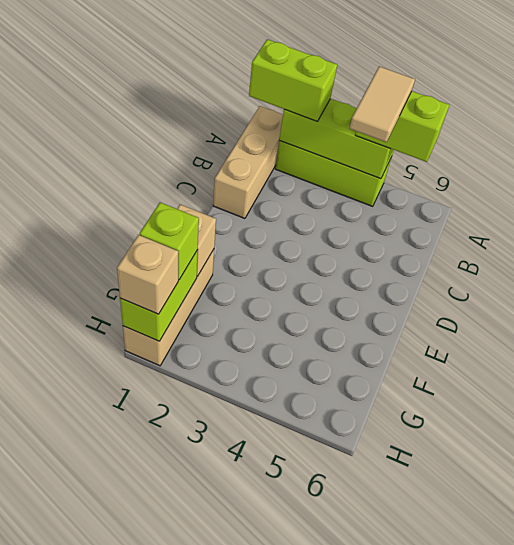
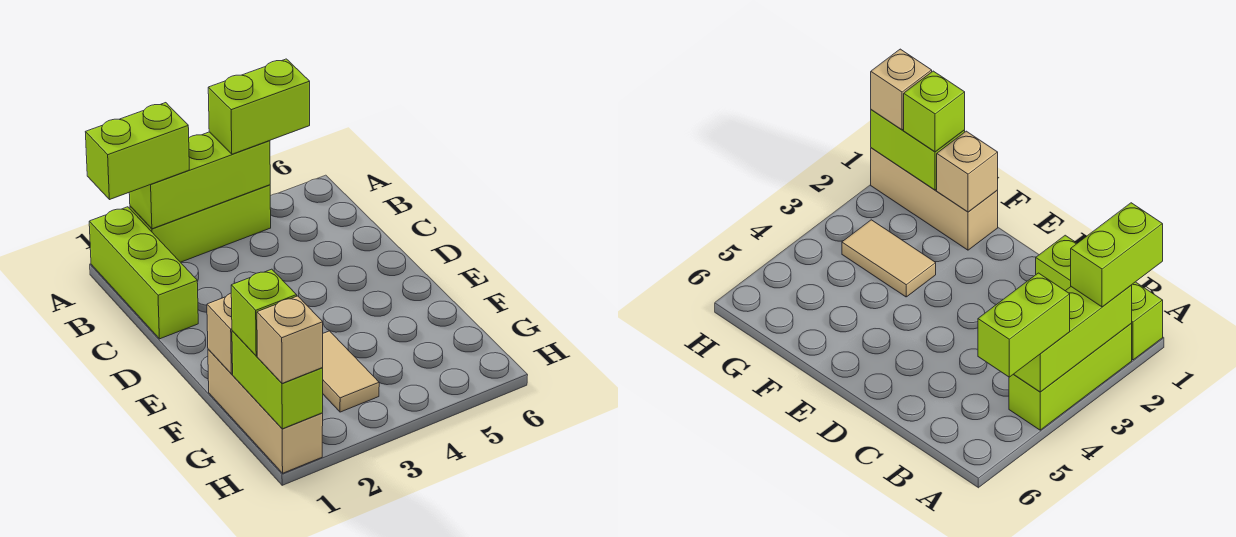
tan brick A1:C1 level 1 -> lime brick A1:C1 level 1
tan tile A4:B4 level 4 -> tan tile F3:G3 level 1

